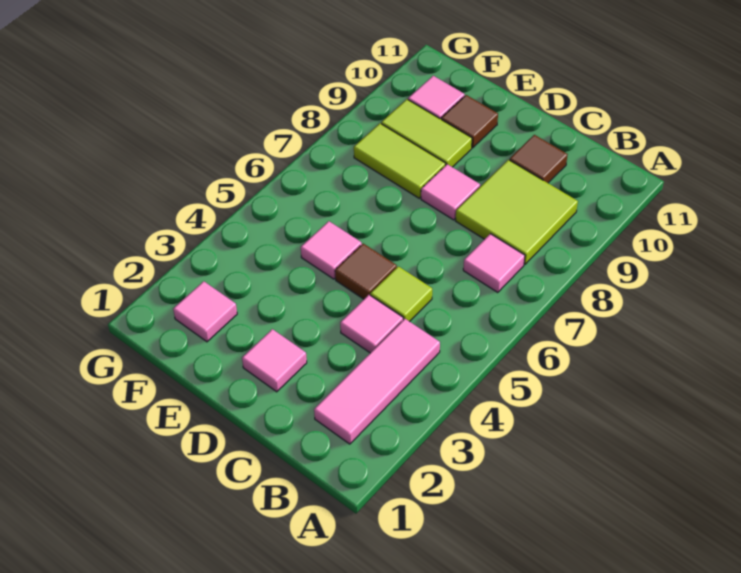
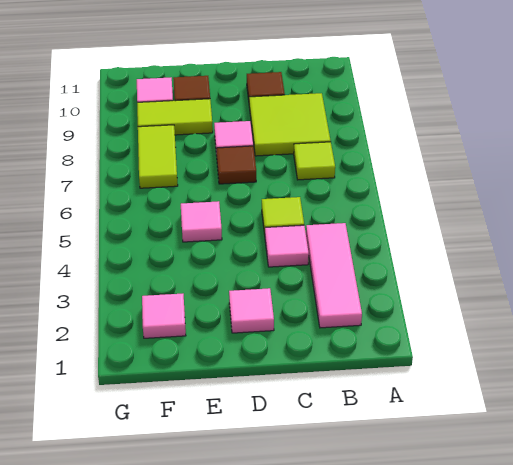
pink tile B7 level 1 -> lime tile B7 level 1
brown tile D5 level 1 -> brown tile D7 level 1
lime tile E8:F8 level 1 -> lime tile F7:F8 level 1

